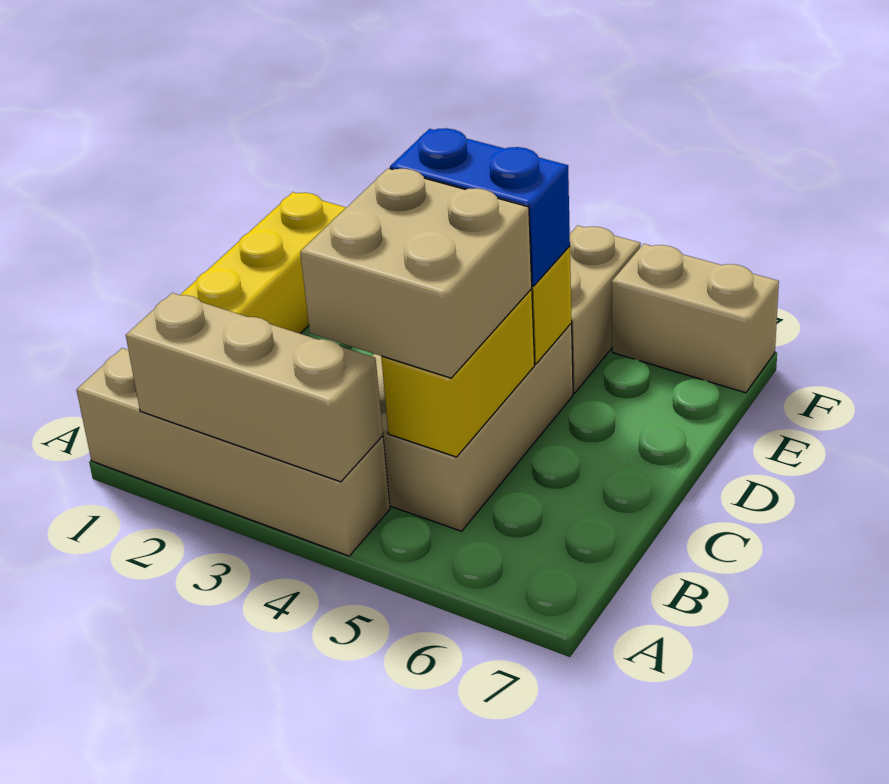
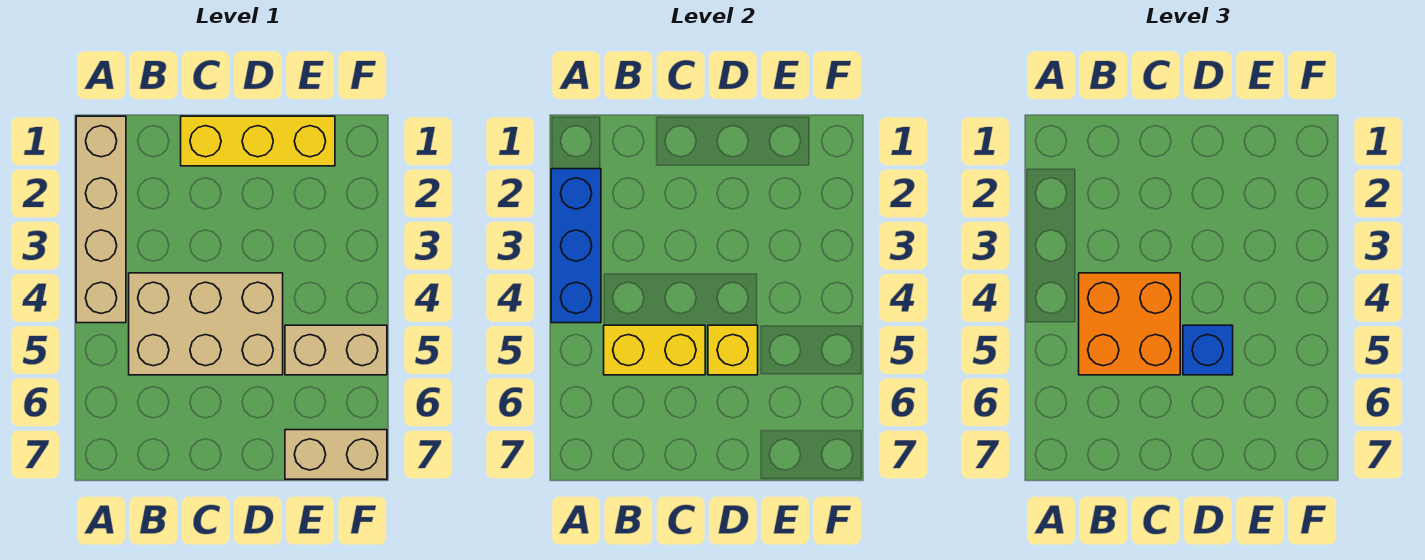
tan brick A2:A4 level 2 -> blue brick A2:A4 level 2
tan brick B4:C5 level 3 -> orange brick B4:C5 level 3
blue brick D4:D5 level 3 -> blue brick D5 level 3
tan brick F6:F7 level 1 -> tan brick E7:F7 level 1

